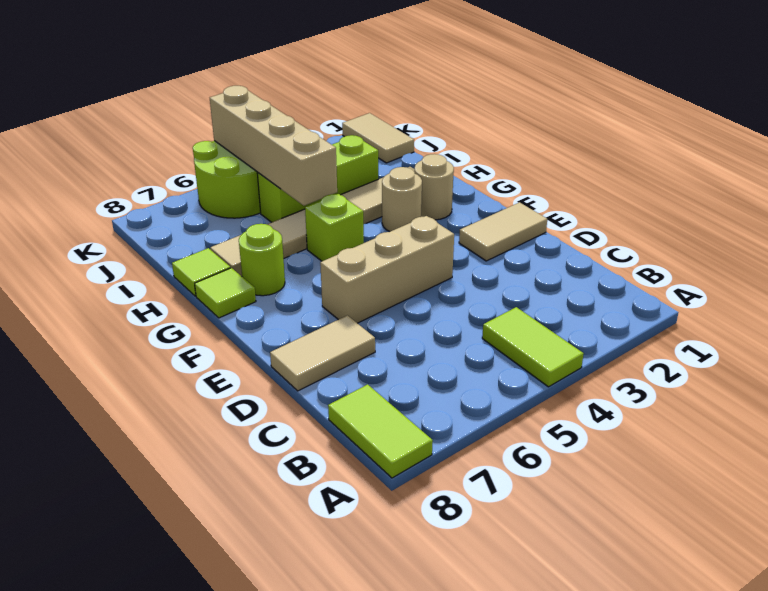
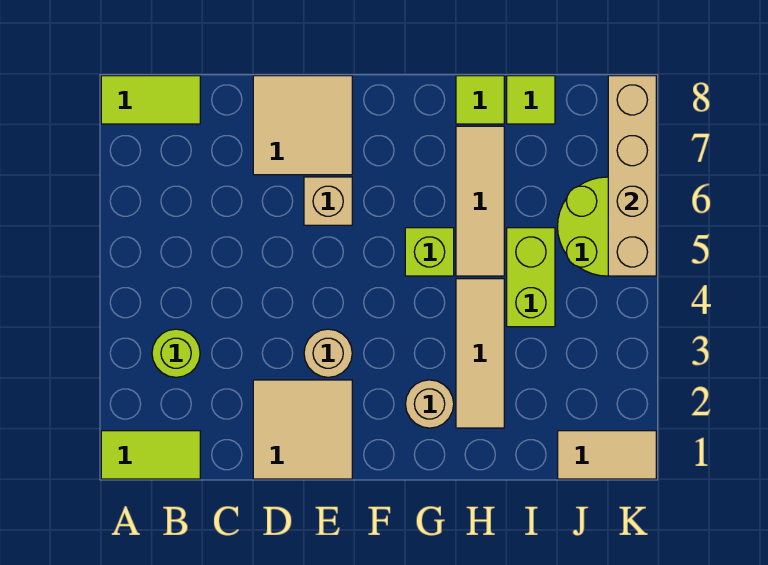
lime tile A4:B4 level 1 -> lime tile A1:B1 level 1
tan tile D7:D8 level 1 -> tan tile D7:E8 level 1
tan tile E1:E2 level 1 -> tan tile D1:E2 level 1
tan brick E4:E6 level 1 -> tan brick E6 level 1
tan round brick G3 level 1 -> tan round brick E3 level 1
lime round brick G7 level 1 -> lime round brick B3 level 1
lime tile G8 level 1 -> lime tile I8 level 1
tan brick H5:K5 level 2 -> tan brick K5:K8 level 2
lime brick I3:I5 level 1 -> lime brick I4:I5 level 1

